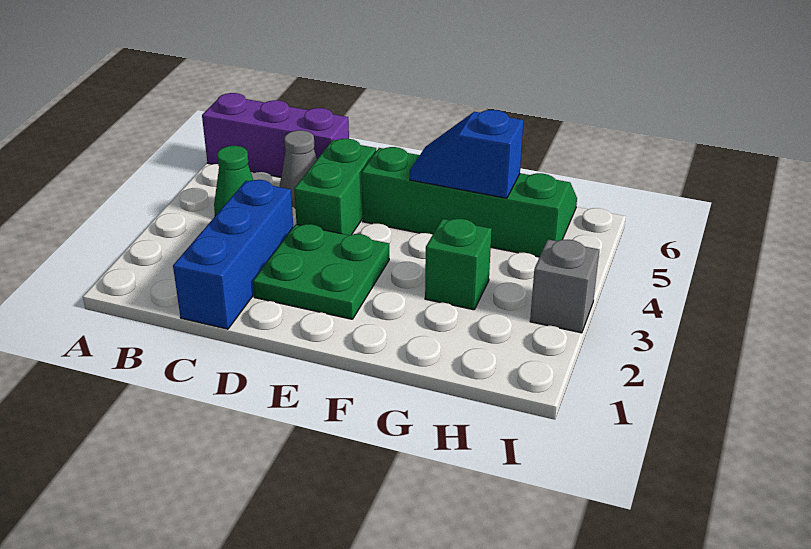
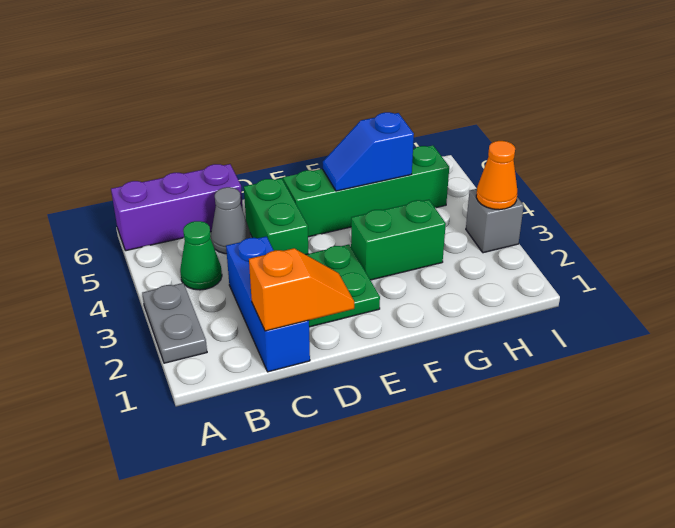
none -> grey plate A2:A3 level 1
none -> orange slope C1:D1 level 2 top C
green brick G3 level 1 -> green brick F3:G3 level 1
none -> orange cone I3 level 2

